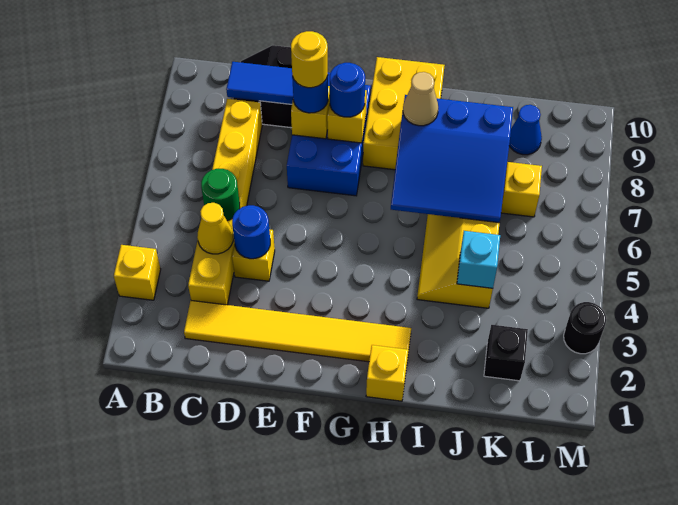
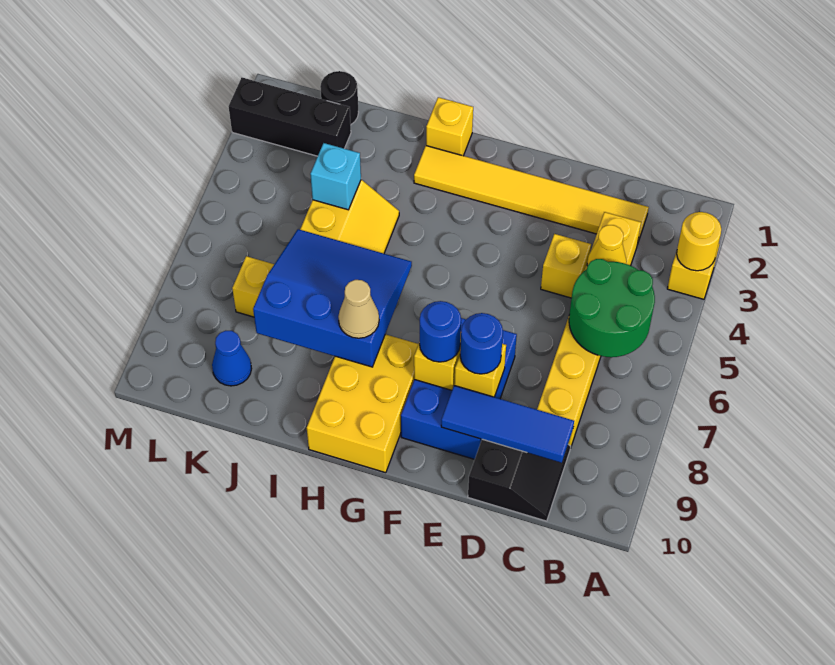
green round brick C5 level 2 -> green round brick B5:C6 level 2
blue round brick D4 level 2 -> none
yellow round brick E8 level 4 -> yellow round brick A3 level 2
black brick K2 level 1 -> black brick K2:M2 level 1
black round brick M3 level 1 -> black round brick K1 level 1

